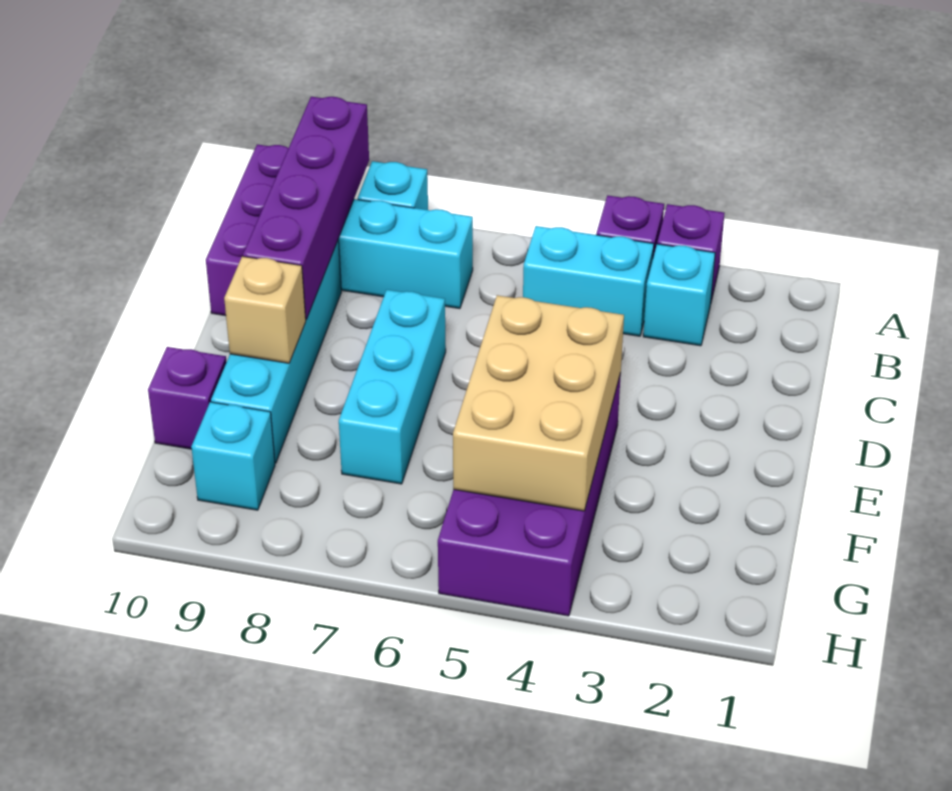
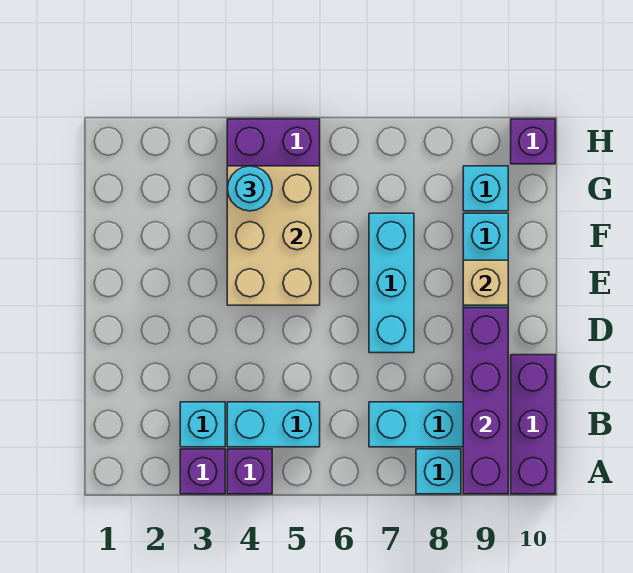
purple brick F10 level 1 -> purple brick H10 level 1
none -> cyan round brick G4 level 3

